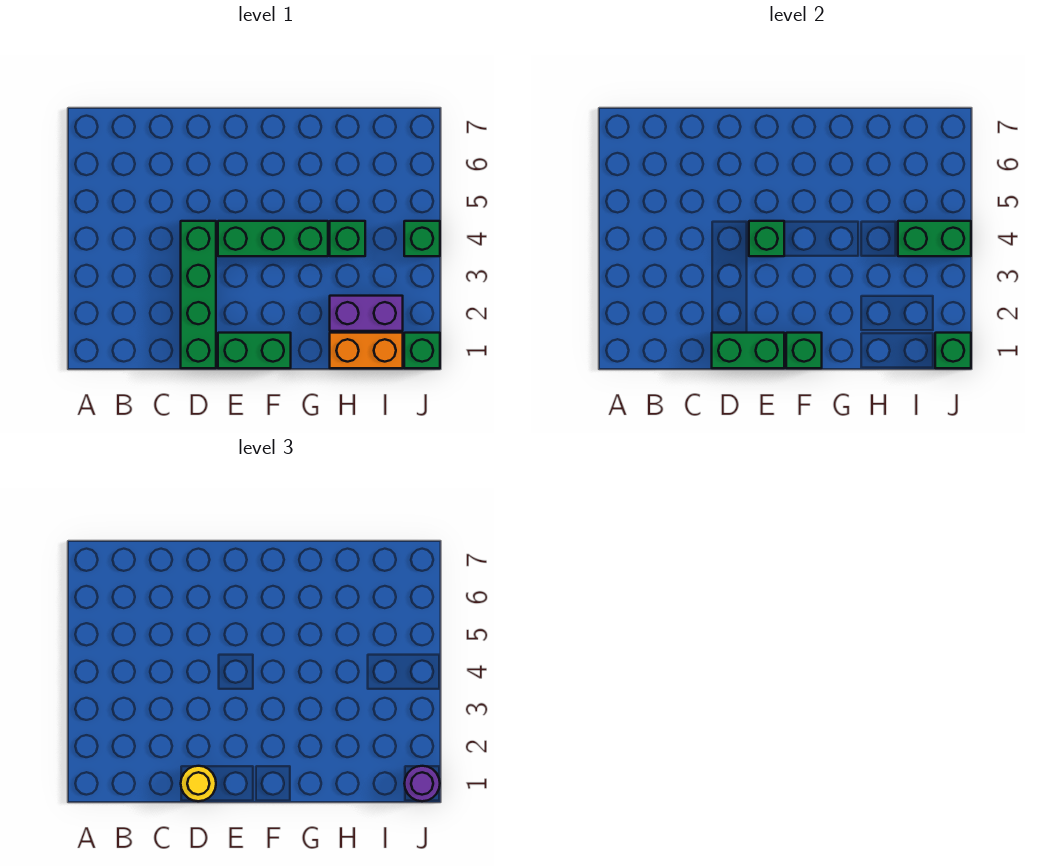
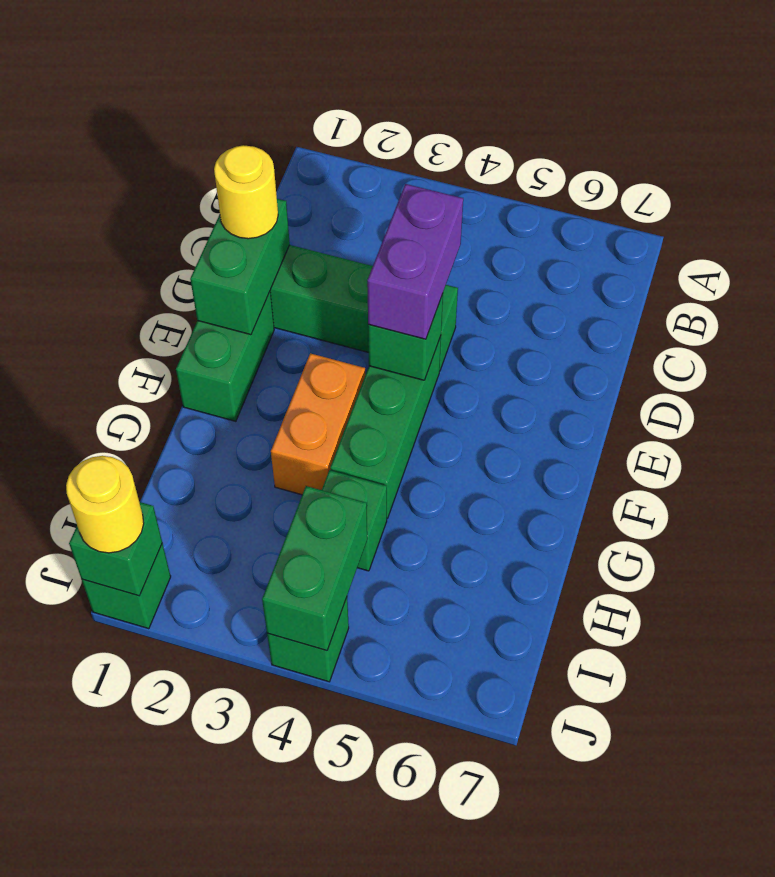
green brick F1 level 2 -> none
orange brick H1:I1 level 1 -> orange brick F3:G3 level 1
purple brick H2:I2 level 1 -> purple brick D4:E4 level 3
purple round brick J1 level 3 -> yellow round brick J1 level 3

